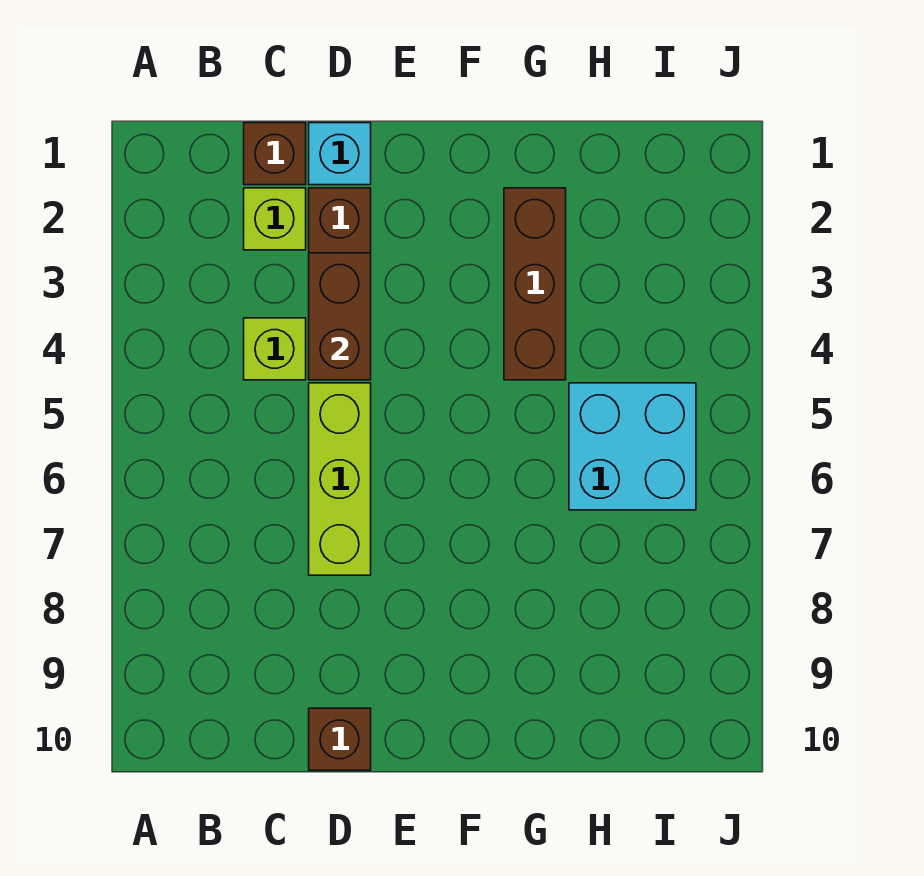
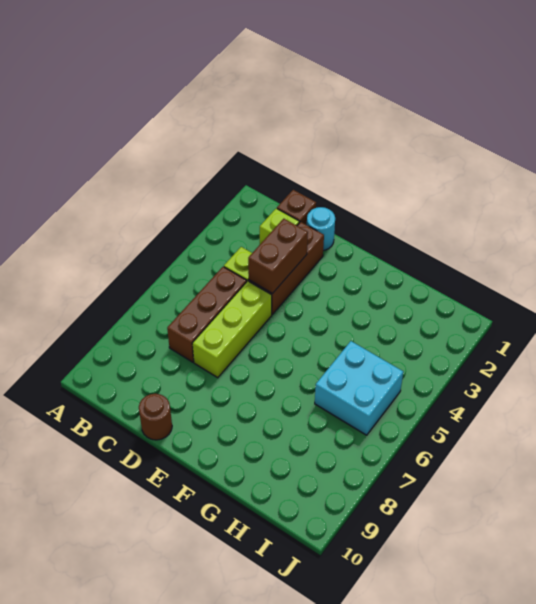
cyan brick D1 level 1 -> cyan round brick D1 level 1
brown brick D10 level 1 -> brown round brick D10 level 1
brown brick G2:G4 level 1 -> brown brick C5:C7 level 1

